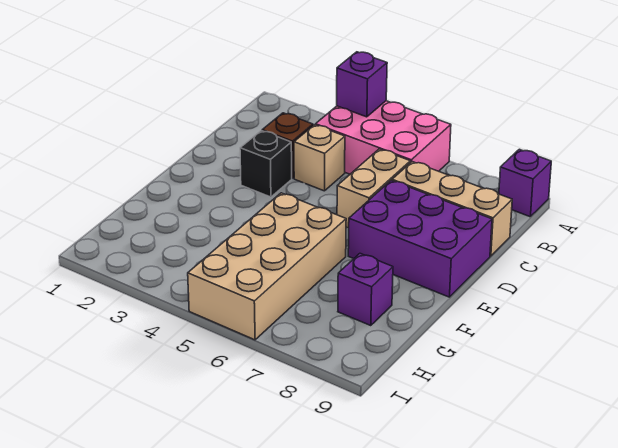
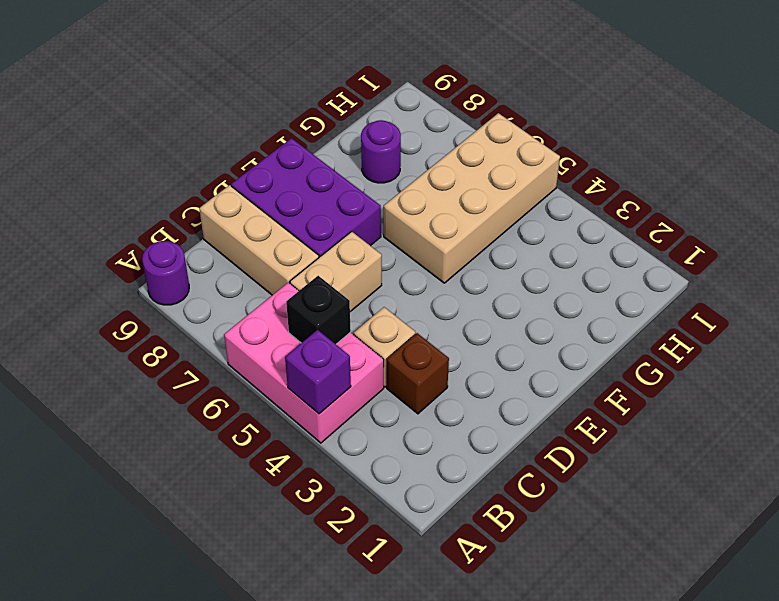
purple brick A9 level 1 -> purple round brick A9 level 1
black brick D3 level 1 -> black brick B5 level 2
purple brick G8 level 1 -> purple round brick G8 level 1

